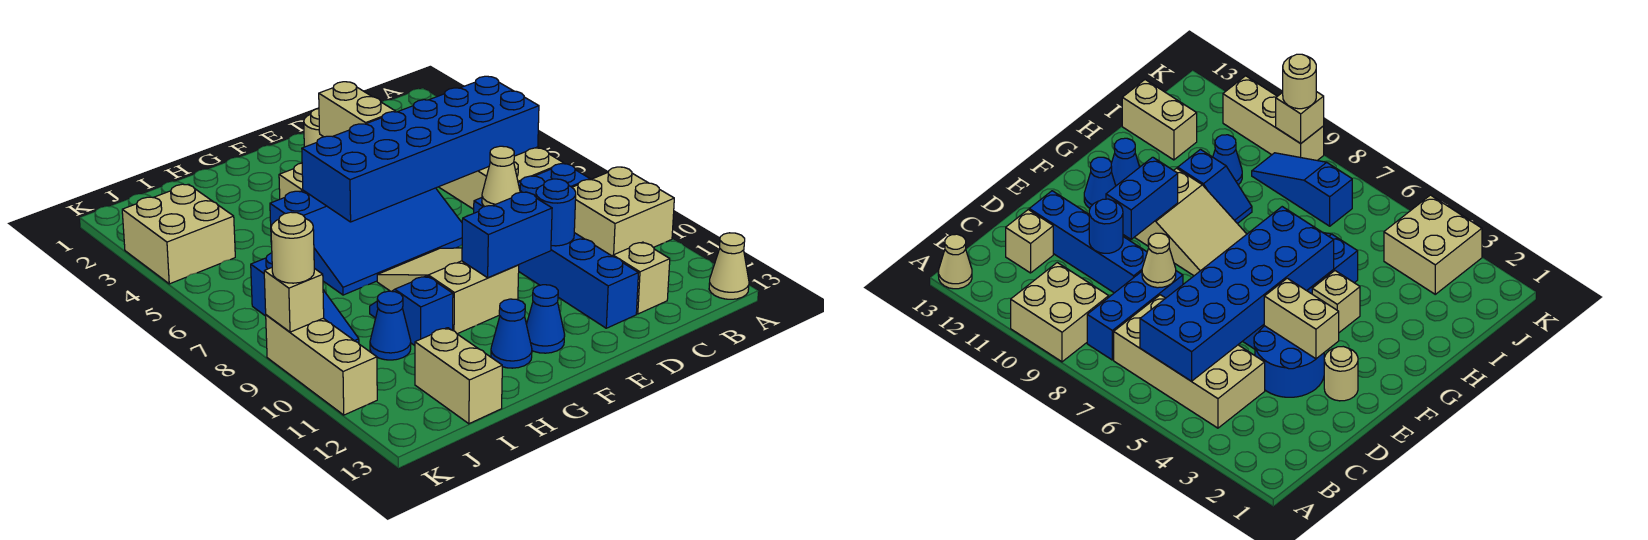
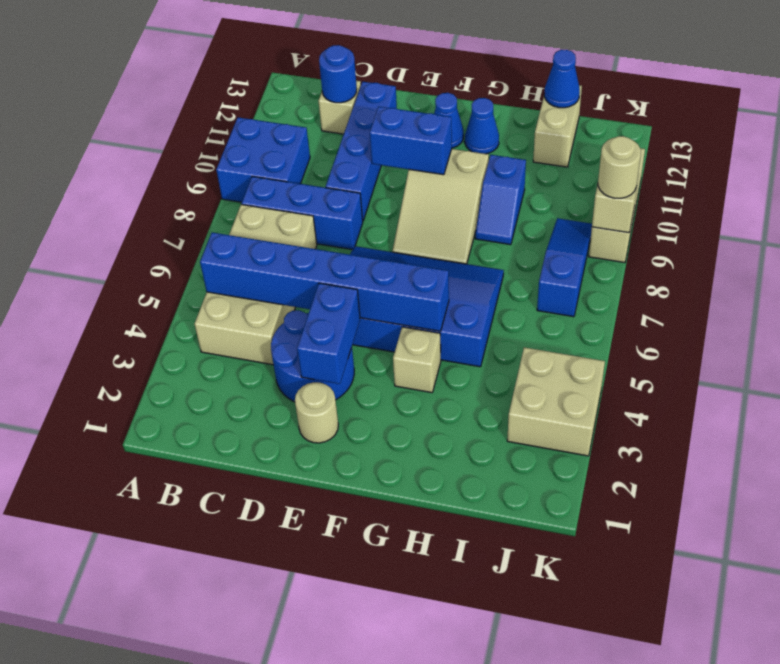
tan brick A9:B10 level 1 -> blue brick A9:B10 level 1
tan cone A13 level 1 -> none
blue brick B5:G6 level 2 -> blue brick B5:G5 level 2
tan cone D8 level 2 -> none
blue round brick D10 level 2 -> blue round brick C12 level 2
tan brick E3:E4 level 2 -> blue brick E3:E4 level 2
blue cone I10 level 1 -> blue cone I13 level 2

